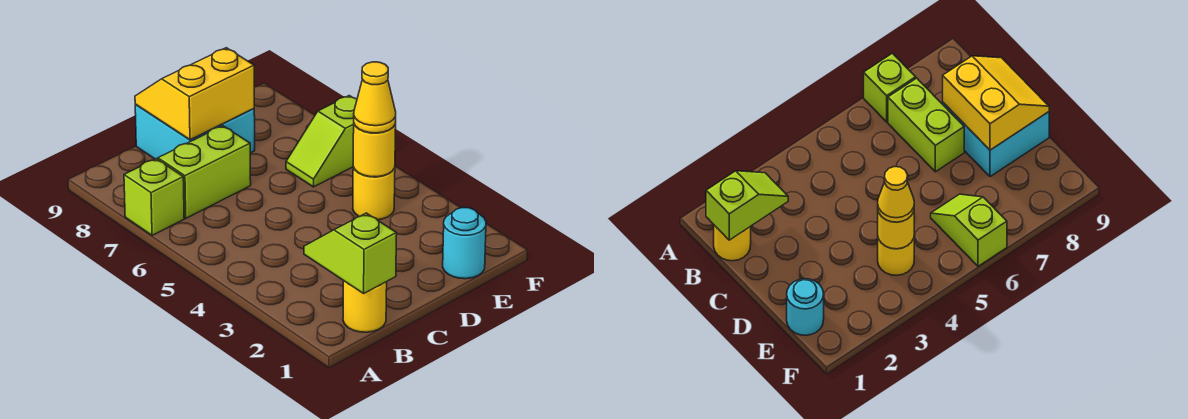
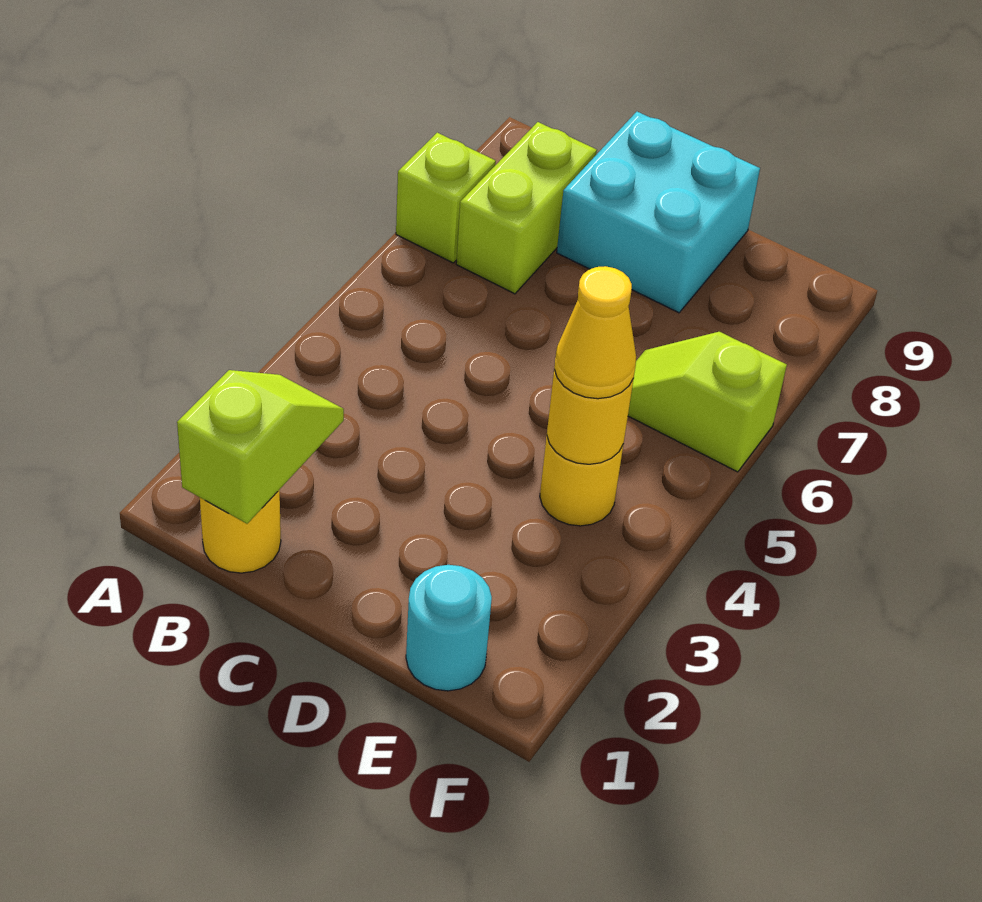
lime brick B7:C7 level 1 -> lime brick B7:B8 level 1
yellow slope C8:D9 level 2 top 8 -> none

